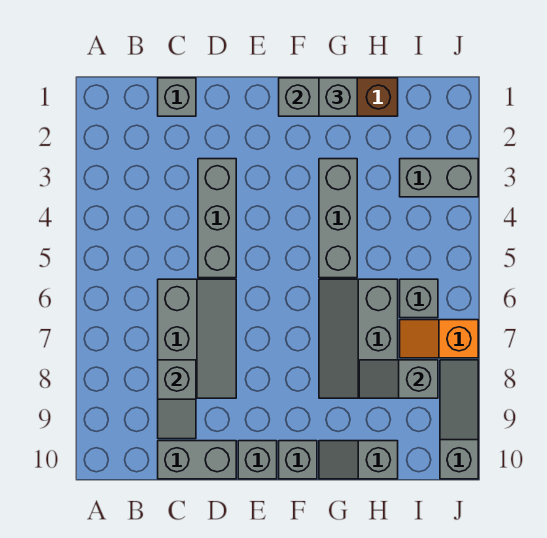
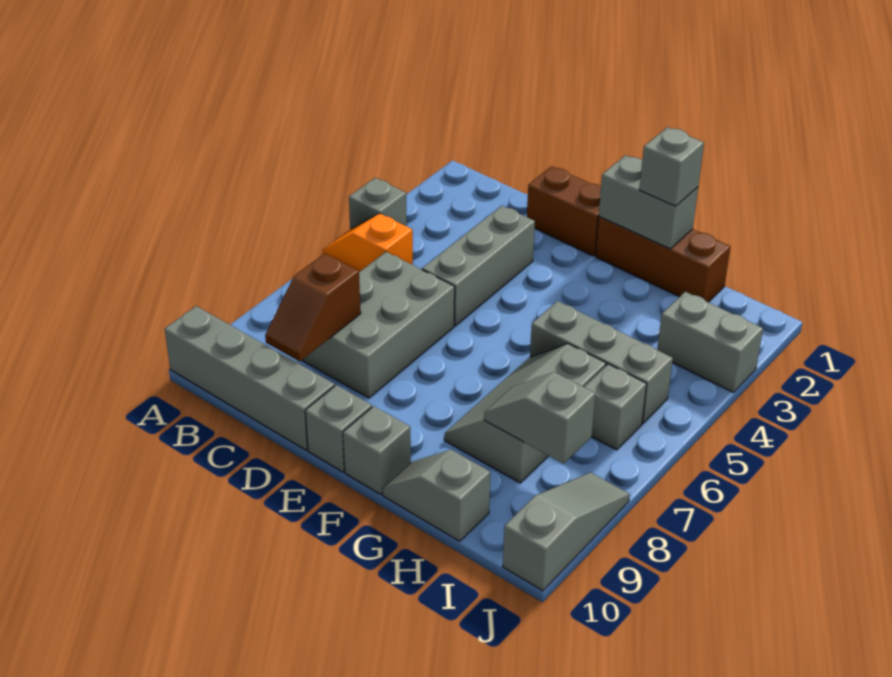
grey brick C1 level 1 -> grey brick A4 level 1
grey slope C6:D8 level 1 top C -> grey brick C6:D8 level 1
grey slope C8:C9 level 2 top 8 -> brown slope C8:C9 level 2 top 8
grey brick C10:D10 level 1 -> grey brick A10:D10 level 1
none -> brown brick D1:E1 level 1
grey brick G3:G5 level 1 -> grey brick G5:I5 level 1
orange slope I7:J7 level 1 top J -> orange slope A5:B5 level 1 top B

